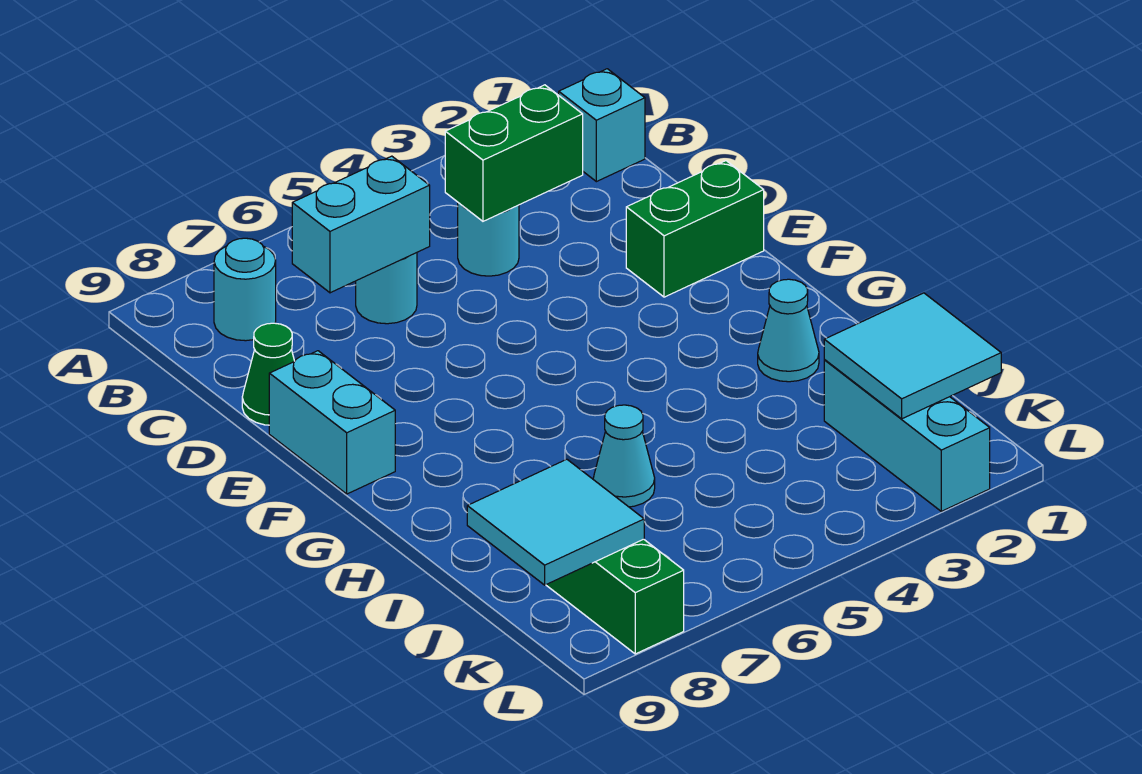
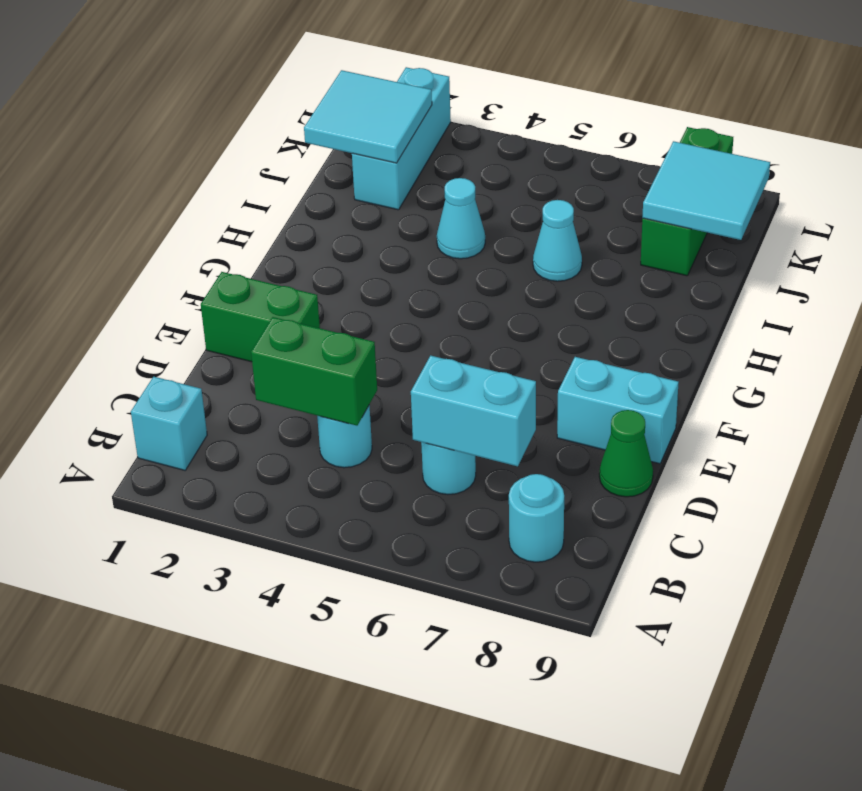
cyan brick E9:F9 level 1 -> cyan brick E8:E9 level 1
cyan cone H2 level 1 -> cyan cone I4 level 1

